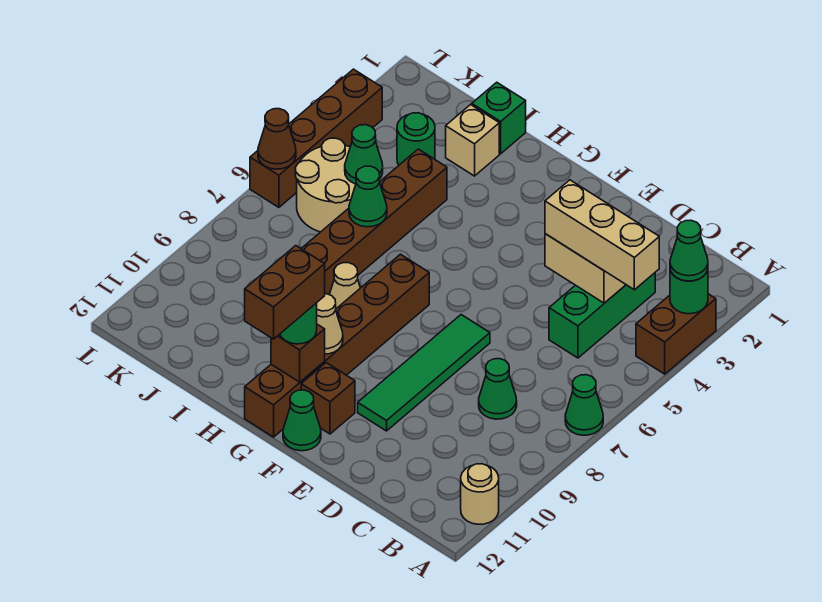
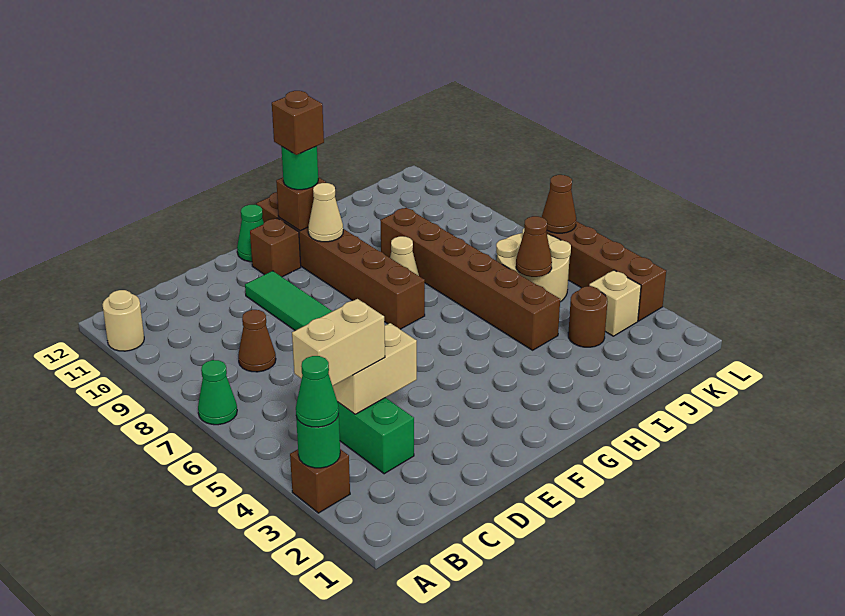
brown brick A3:A4 level 1 -> brown brick A3 level 1
tan brick B4:D4 level 3 -> tan brick B4:C4 level 3
green cone C8 level 1 -> brown cone C8 level 1
brown brick G11:G12 level 4 -> brown brick G11 level 4
green brick I1 level 1 -> none
tan brick I2 level 1 -> tan brick K3 level 1
green cone I6 level 2 -> none
green round brick J3 level 1 -> brown round brick J3 level 1
green cone J5 level 2 -> brown cone J5 level 2

